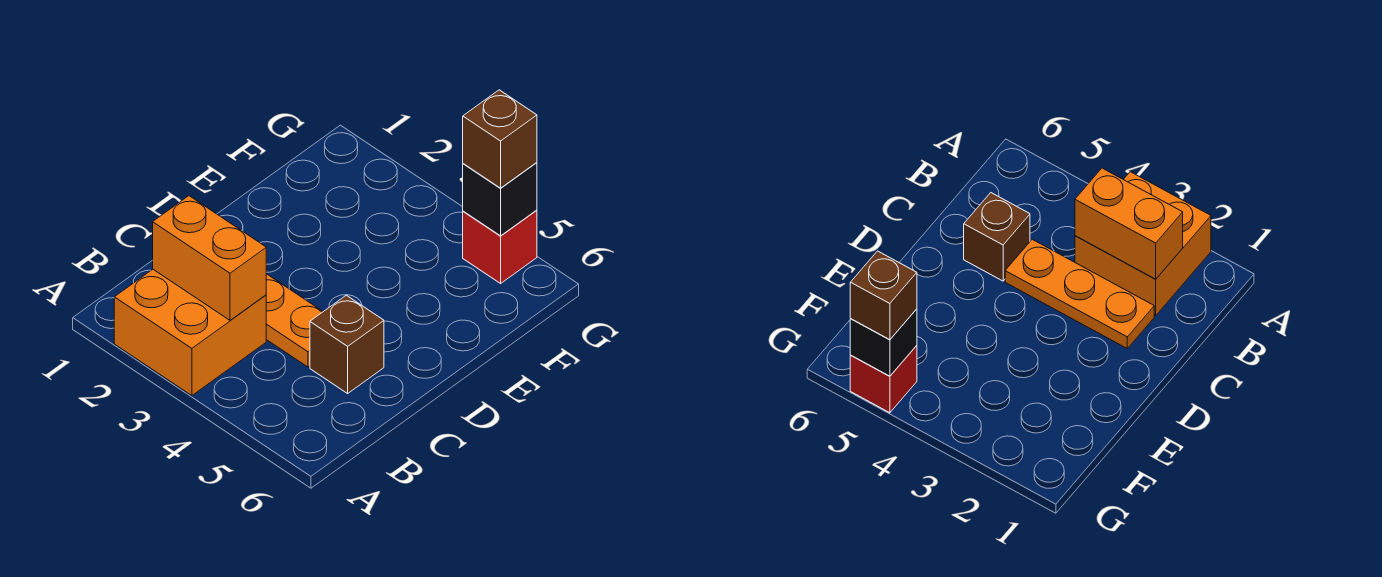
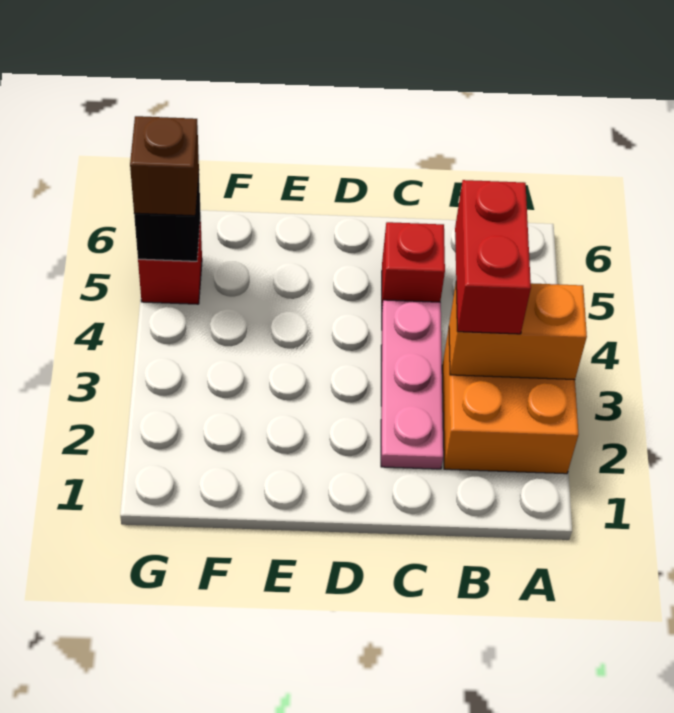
orange brick B2:B3 level 2 -> orange brick A3:B3 level 2
none -> red brick B3:B4 level 3
orange plate C2:C4 level 1 -> pink plate C2:C4 level 1
brown brick C5 level 1 -> red brick C5 level 1

